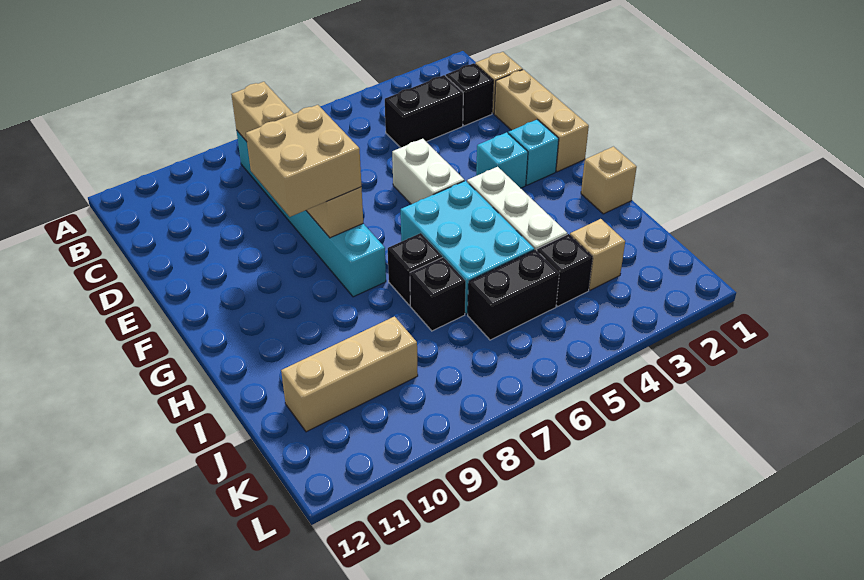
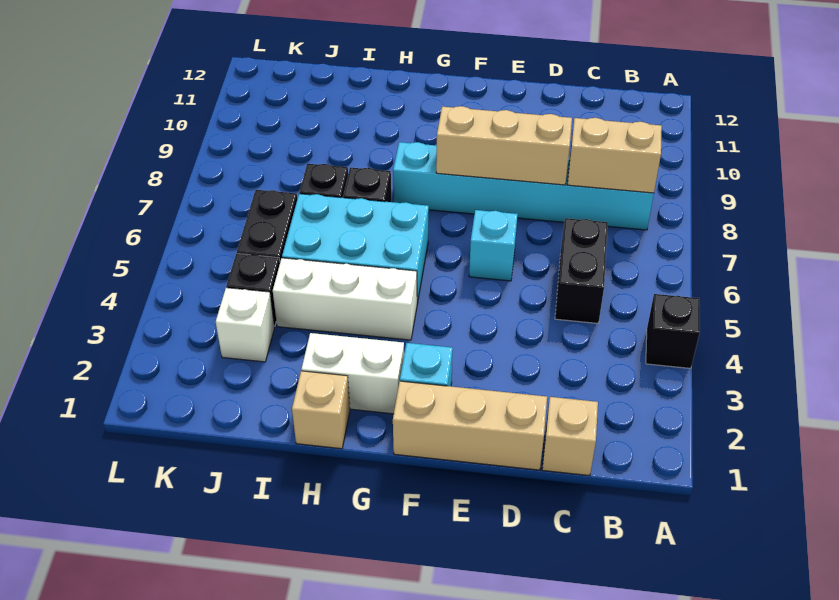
black brick C2 level 1 -> black brick A4 level 1
black brick C3:C4 level 1 -> black brick C5:C6 level 1
white brick E5:F5 level 1 -> white brick G2:H2 level 1
tan brick E8:F9 level 3 -> none
cyan brick F3 level 1 -> cyan brick E6 level 1
tan brick J3 level 1 -> white brick J3 level 1
tan brick J9:J11 level 1 -> none

